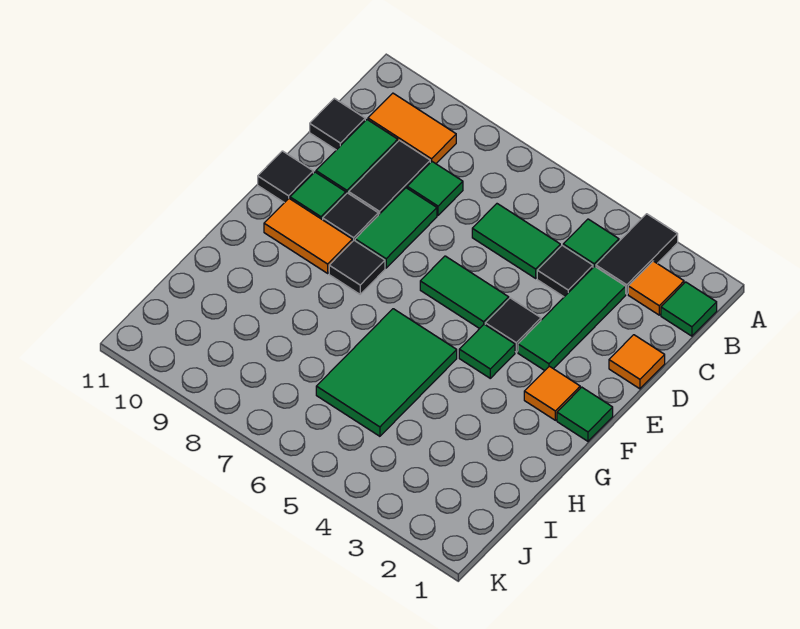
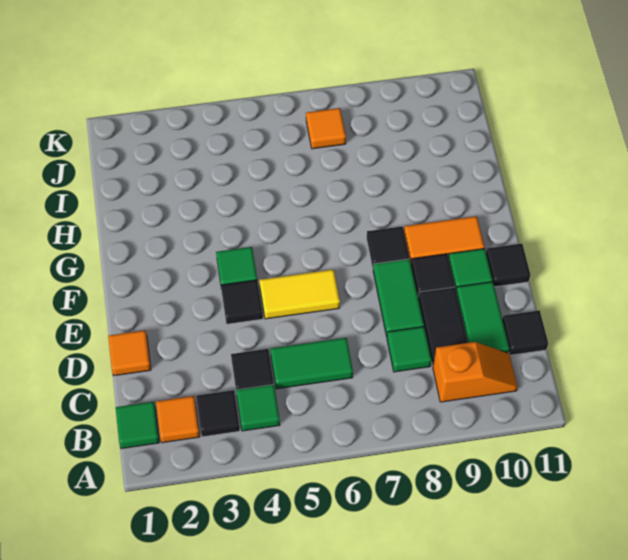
black tile A3:B3 level 1 -> black tile B3 level 1
orange tile B9:B10 level 1 -> orange slope B9:B10 level 1 top 9
green tile C3:E3 level 1 -> none
green tile E5:E6 level 1 -> yellow tile E5:E6 level 1
green tile F1 level 1 -> none
orange tile F2 level 1 -> orange tile J7 level 1
green tile G5:I6 level 1 -> none

